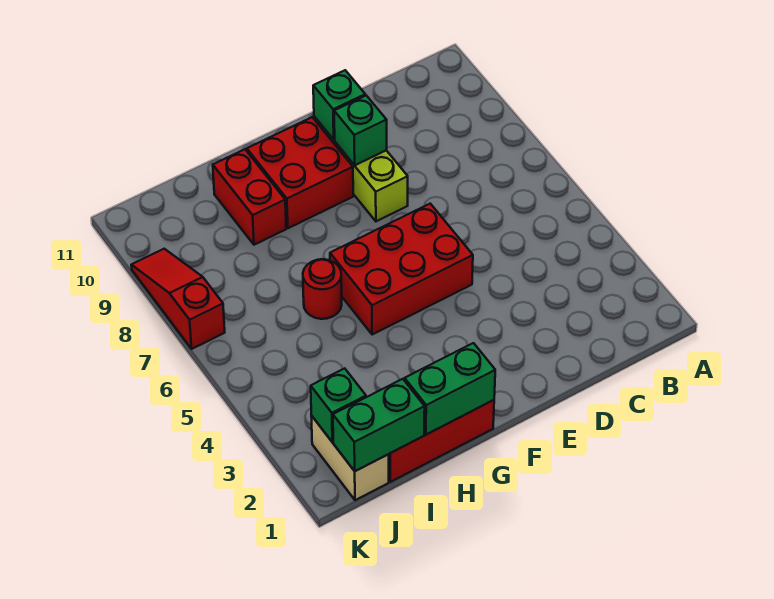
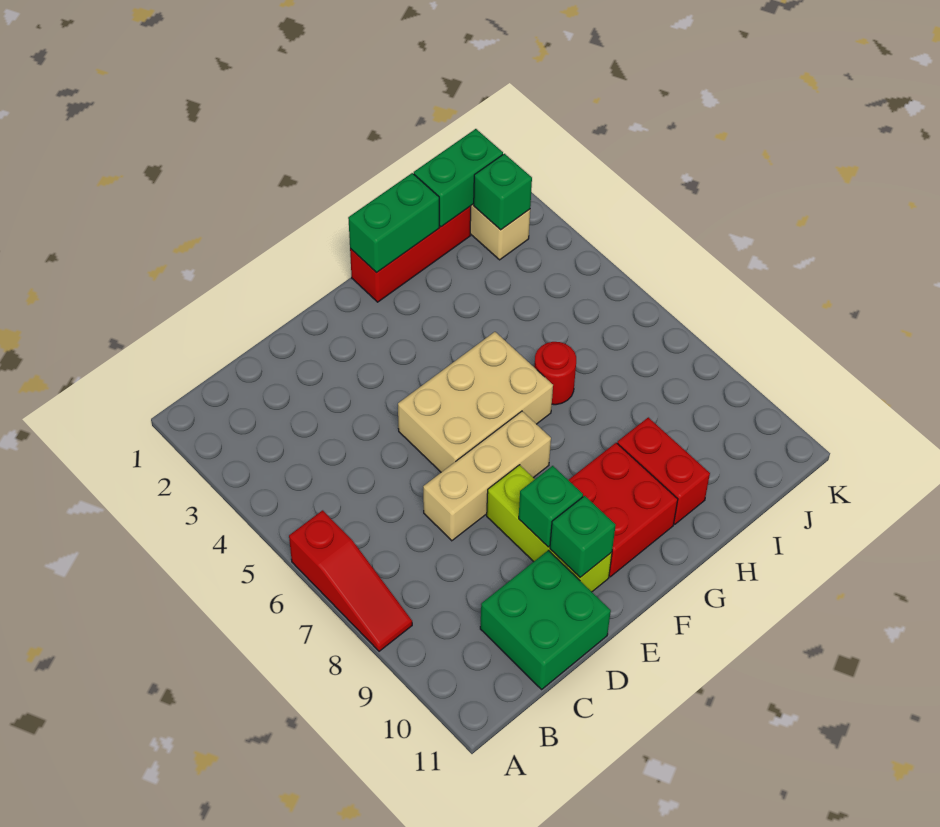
none -> green brick C10:D11 level 1
none -> tan brick D7:F7 level 1
red brick E5:G6 level 1 -> tan brick E5:G6 level 1
red slope K7:K9 level 1 top 7 -> red slope A6:A8 level 1 top 6

